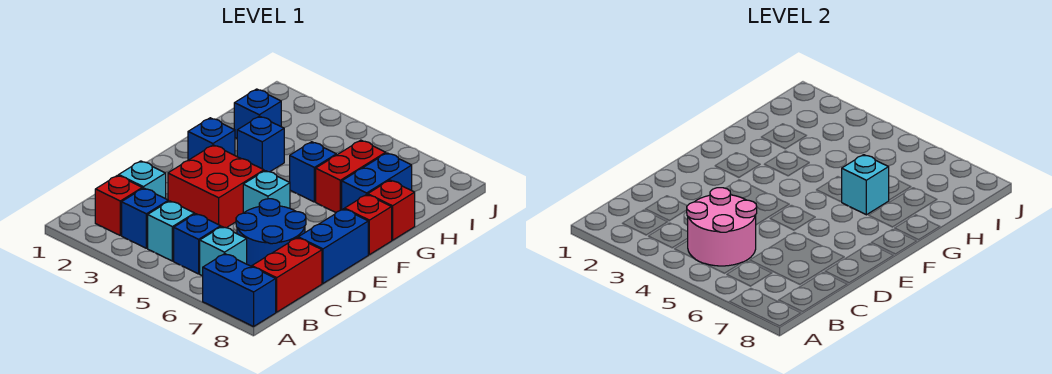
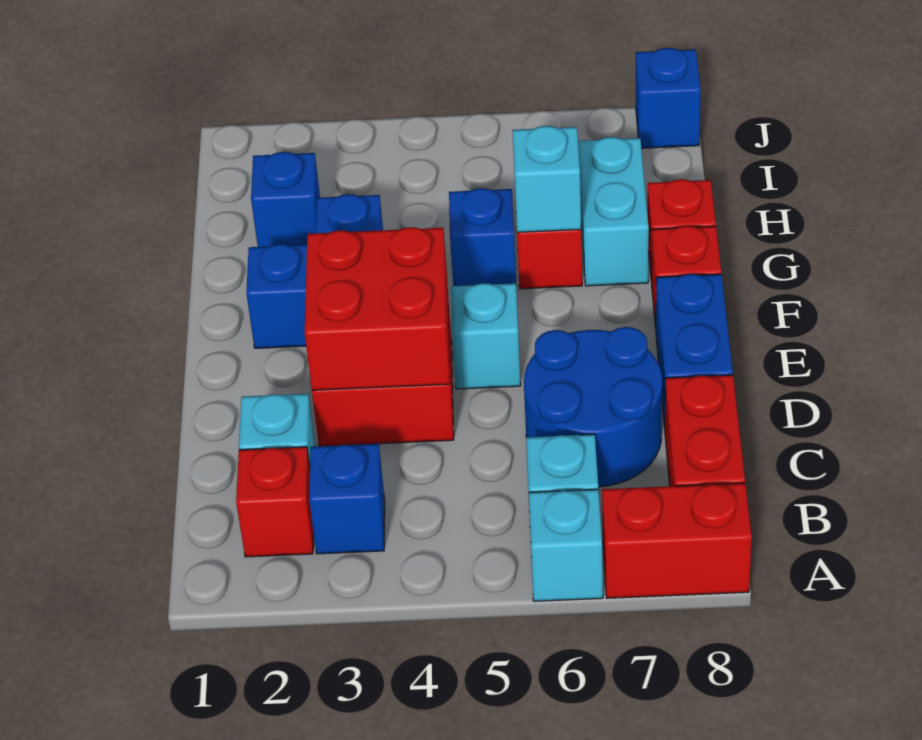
blue brick A7:A8 level 1 -> red brick A7:A8 level 1
cyan brick B4 level 1 -> cyan brick A6 level 1
pink round brick B4:C5 level 2 -> none
blue brick B5 level 1 -> blue brick J8 level 1
none -> red brick D3:E4 level 2
blue brick G7:H7 level 1 -> cyan brick G7:H7 level 1

